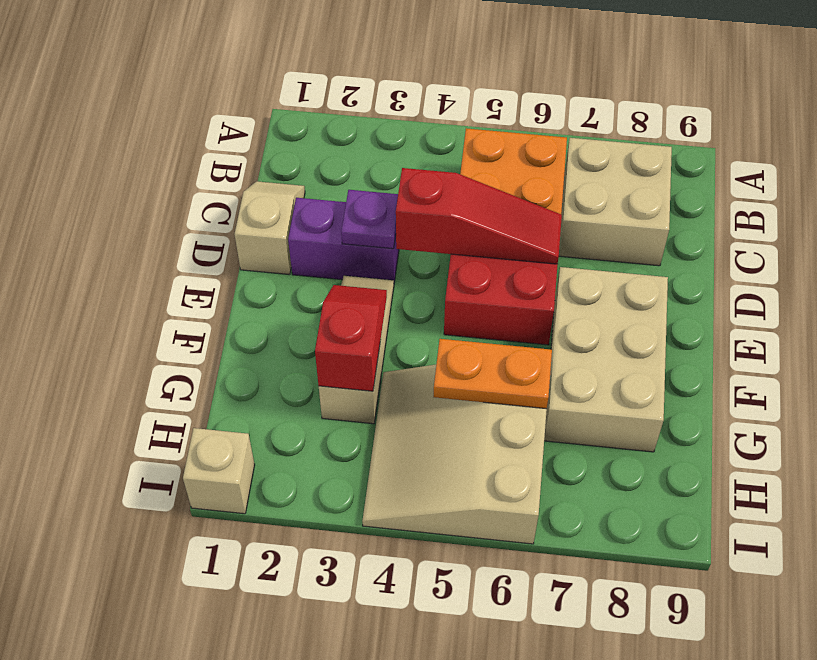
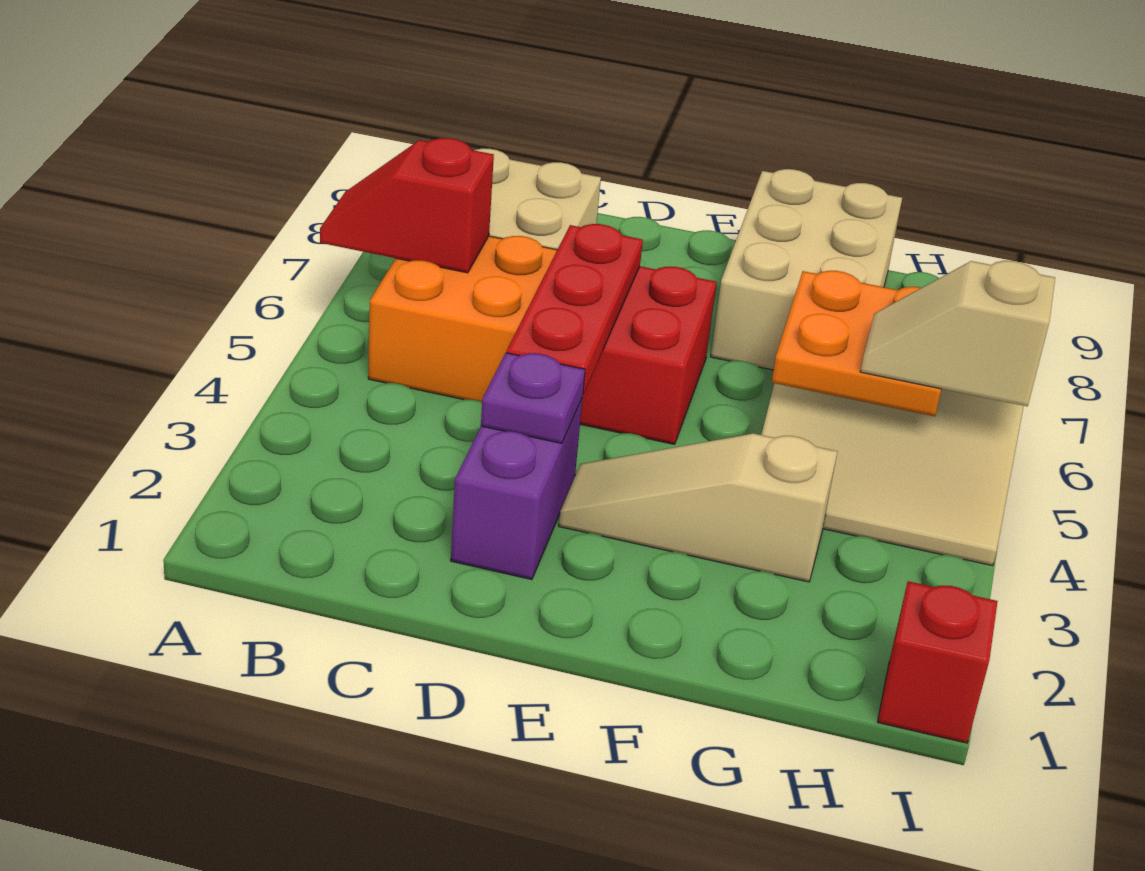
tan slope C1:D1 level 1 top D -> tan slope H5:I5 level 3 top I
red slope D4:D6 level 2 top 4 -> red plate D4:D6 level 2
tan brick E7:G8 level 1 -> tan brick F7:G9 level 1
red slope F3:G3 level 2 top G -> red slope A6:B6 level 2 top B
orange plate G5:G6 level 2 -> orange plate G5:H6 level 2
tan brick I1 level 1 -> red brick I1 level 1

